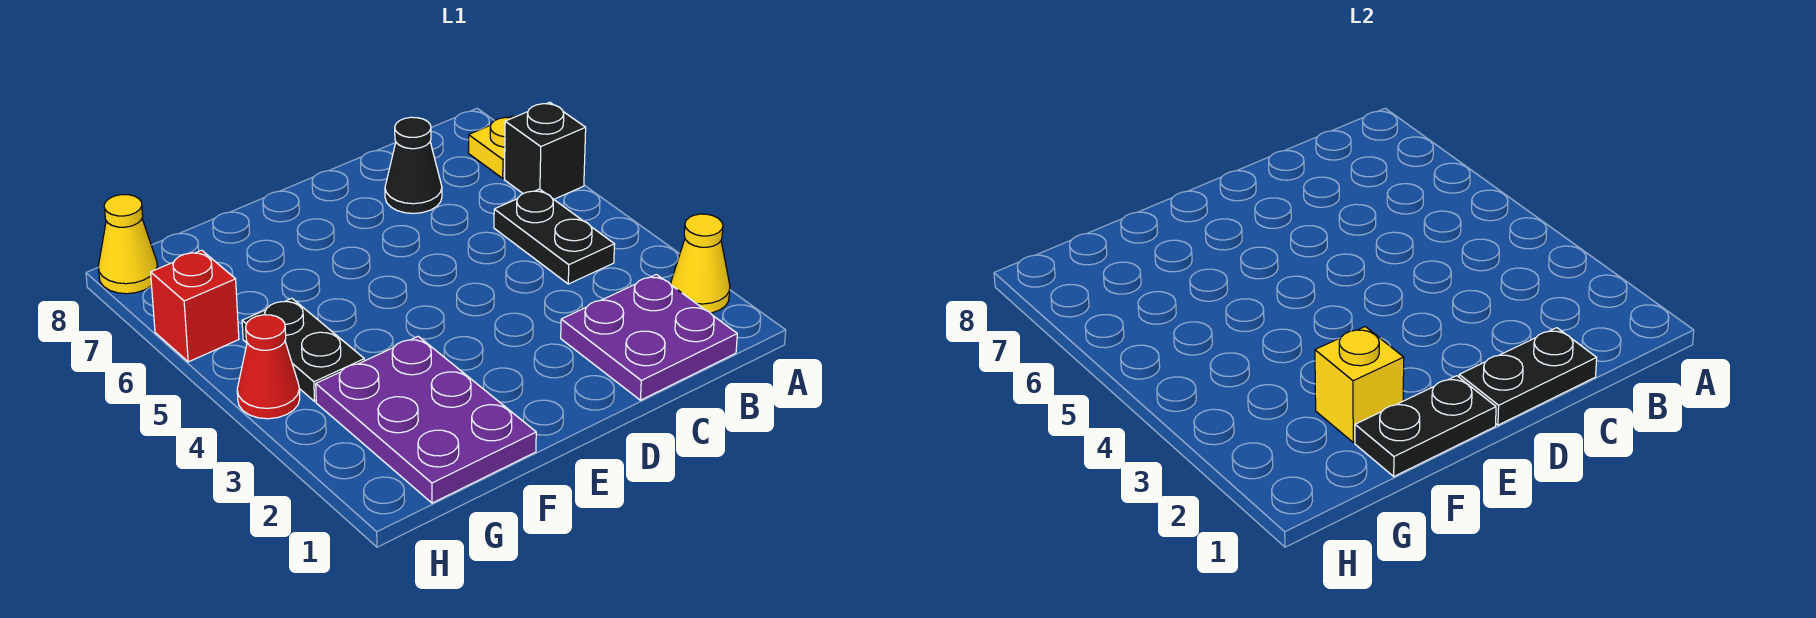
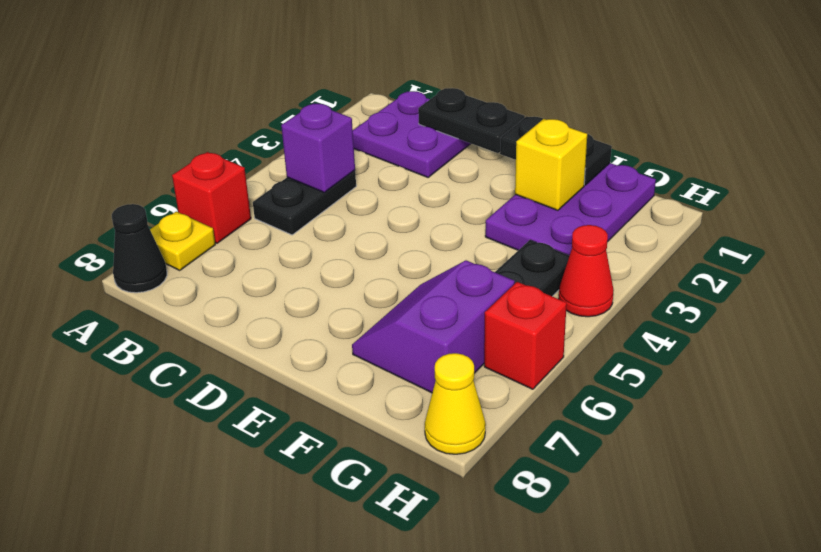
yellow cone A2 level 1 -> none
black brick A6 level 1 -> red brick A6 level 1
none -> purple brick B4 level 2
black cone C7 level 1 -> black cone A8 level 1
none -> purple slope F6:G7 level 1 top G

